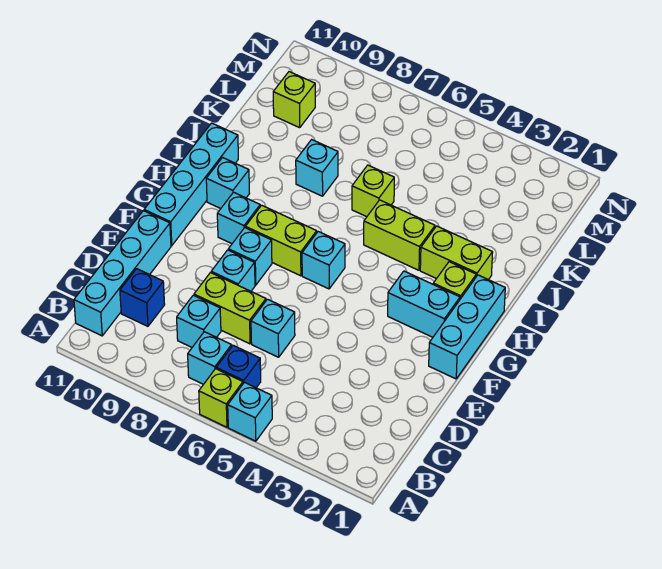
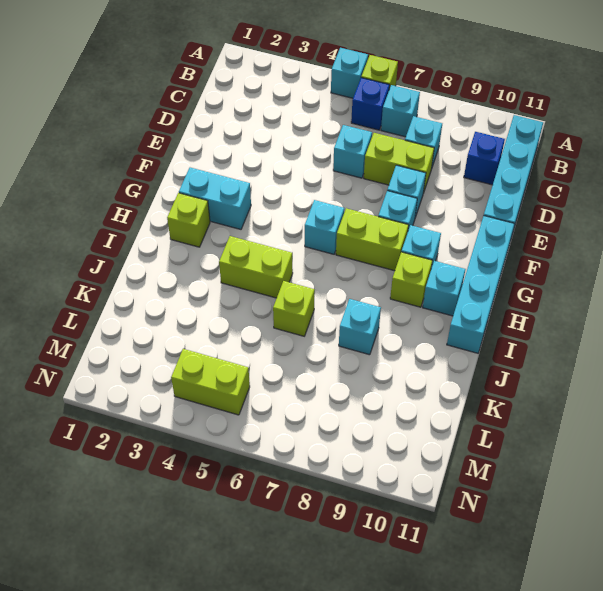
cyan brick F1:H1 level 1 -> none
lime brick I2:I3 level 1 -> lime brick M4:M5 level 1
lime brick L10 level 1 -> lime brick H9 level 1

